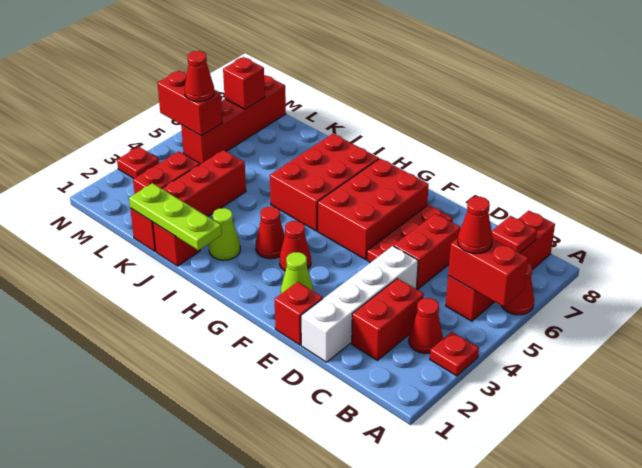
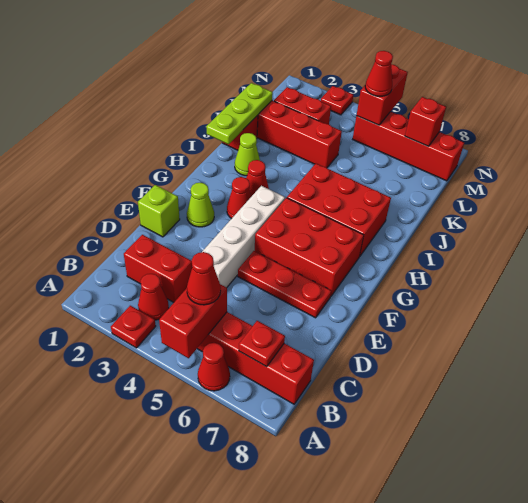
white brick D1:D4 level 1 -> white brick D4:G4 level 1
red brick D5:D6 level 1 -> none
red brick E1 level 1 -> lime brick E1 level 1

